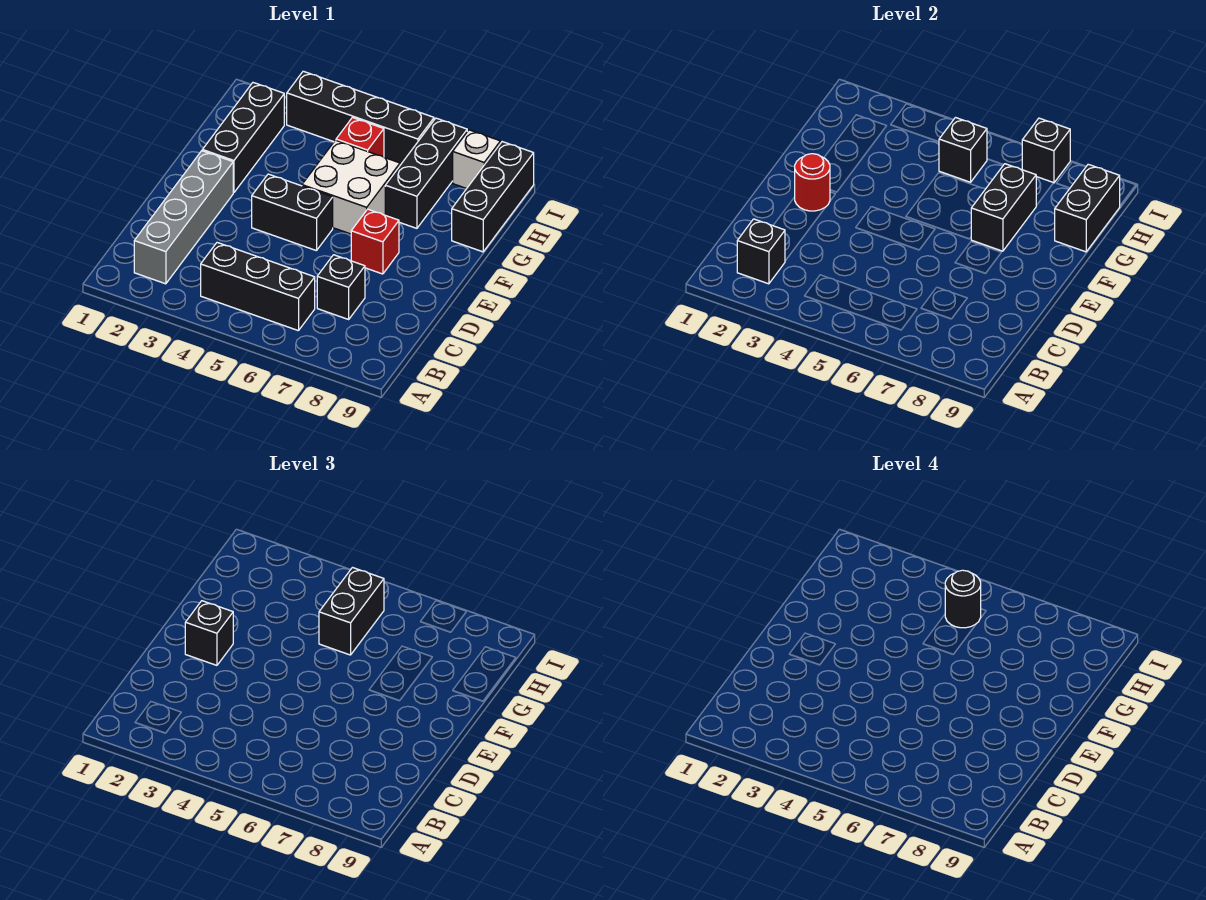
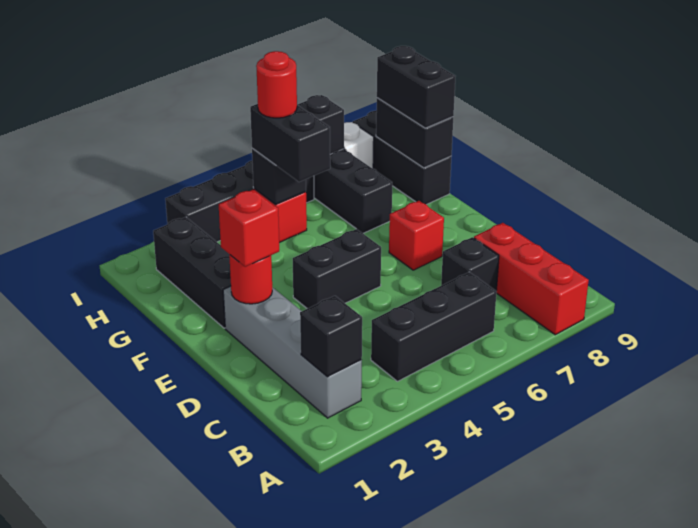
none -> red brick A8:C8 level 1
black brick E2 level 3 -> red brick E2 level 3
white brick F5:G6 level 1 -> none
black brick F7:G7 level 2 -> black brick G9:H9 level 3
black round brick H5 level 4 -> red round brick H5 level 4

